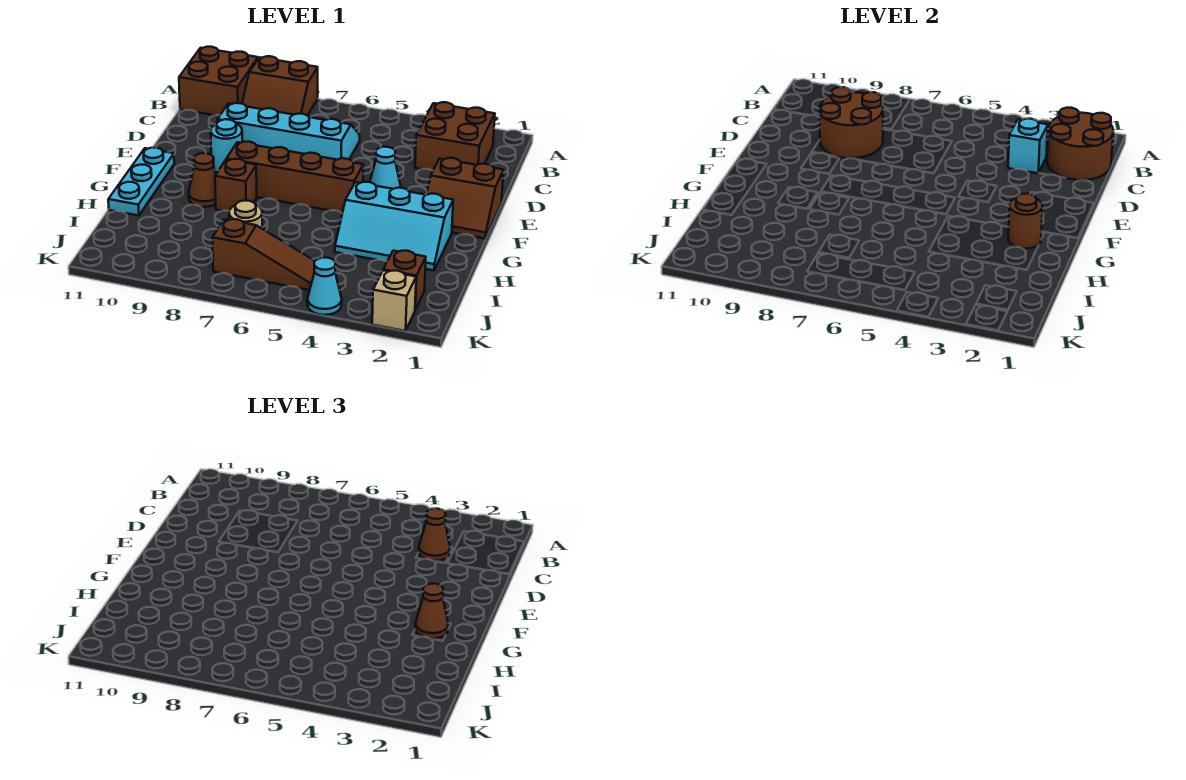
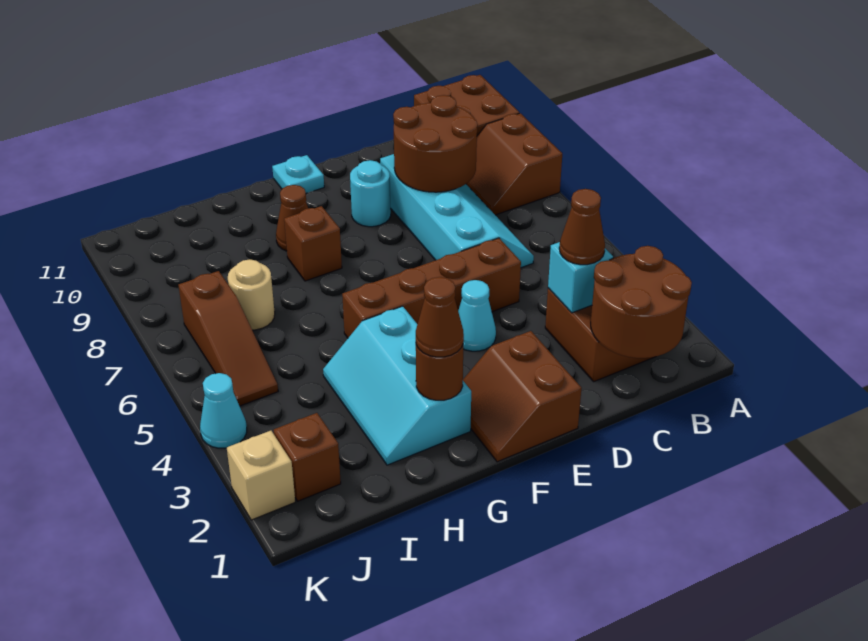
brown brick F5:F8 level 1 -> brown brick D5:G5 level 1
cyan plate F11:H11 level 1 -> cyan plate F11 level 1

